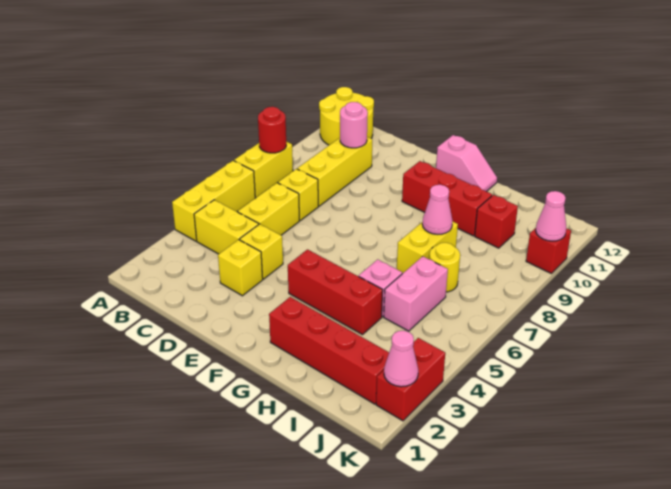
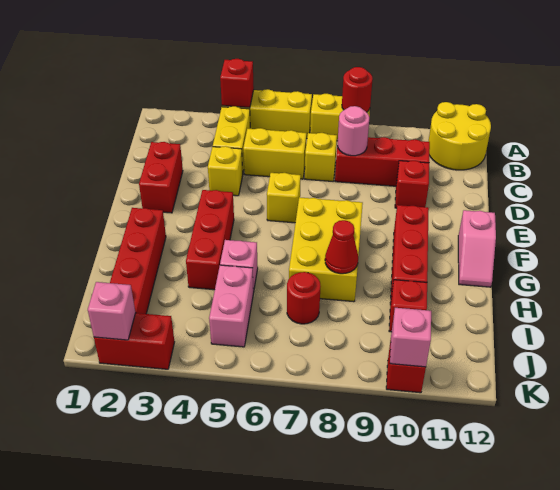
none -> red brick A4 level 2
yellow brick C8:C10 level 1 -> red brick C8:C10 level 1
pink round brick C10 level 2 -> pink round brick C8 level 2
none -> red brick D2:E2 level 1
yellow brick D3 level 1 -> yellow brick E6 level 1
none -> red brick D10 level 1
yellow brick H7:H8 level 1 -> yellow brick F7:H8 level 1
pink cone H8 level 2 -> red cone H8 level 2
pink brick I5:I6 level 1 -> pink brick I5:J5 level 1
yellow round brick I7 level 1 -> red round brick I7 level 1
pink cone K2 level 2 -> pink brick K2 level 2
pink cone K10 level 2 -> pink brick K10 level 2

